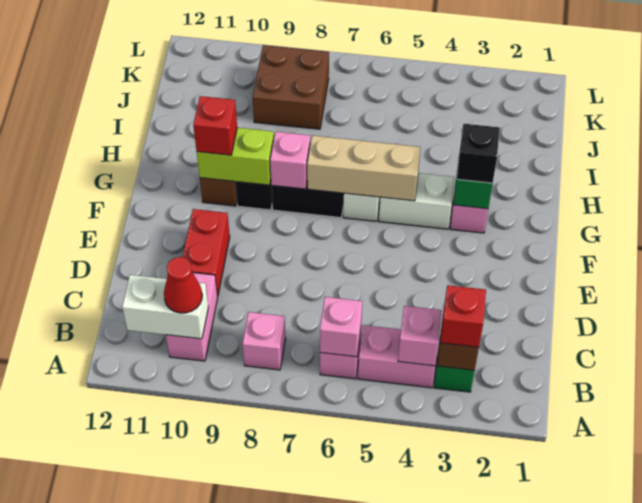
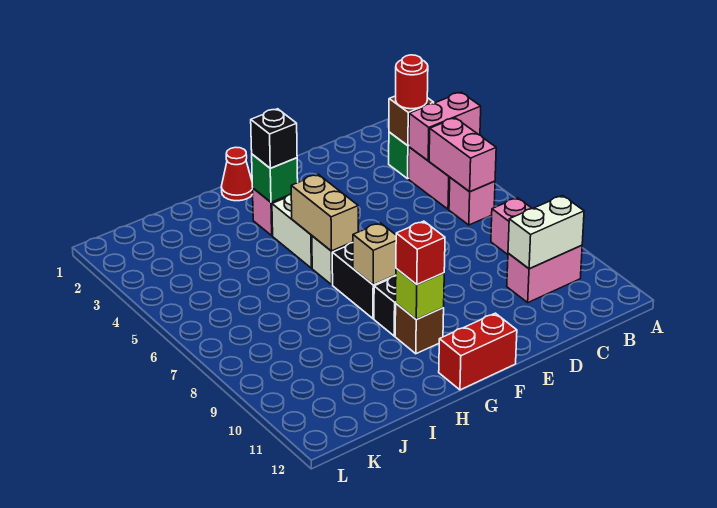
red brick B3 level 3 -> red round brick B3 level 3
pink brick B4 level 2 -> pink brick A4:B4 level 2
pink brick B6 level 2 -> pink brick B5:B6 level 2
white brick B10:B11 level 2 -> white brick B10:C10 level 2
red cone B10 level 3 -> red cone G1 level 1
red brick D10:E10 level 1 -> red brick F12:G12 level 1
tan brick G5:G7 level 2 -> tan brick G5:G6 level 2
pink brick G8 level 2 -> tan brick G8 level 2
lime brick G9:G10 level 2 -> lime brick G10 level 2
brown brick J8:K9 level 1 -> none

